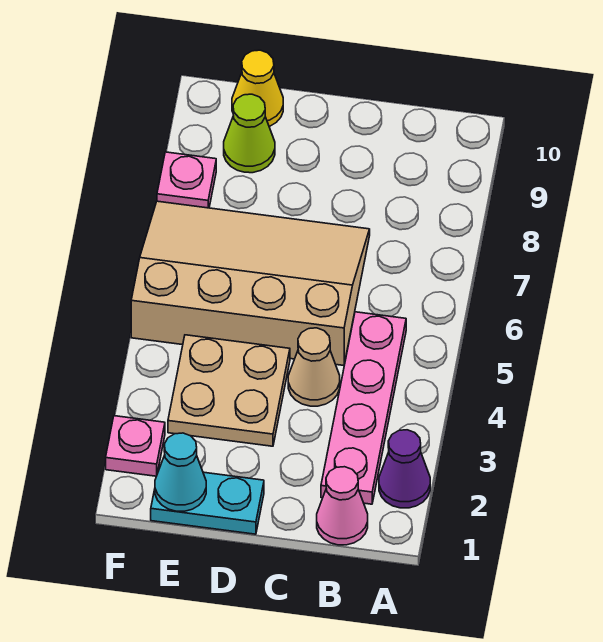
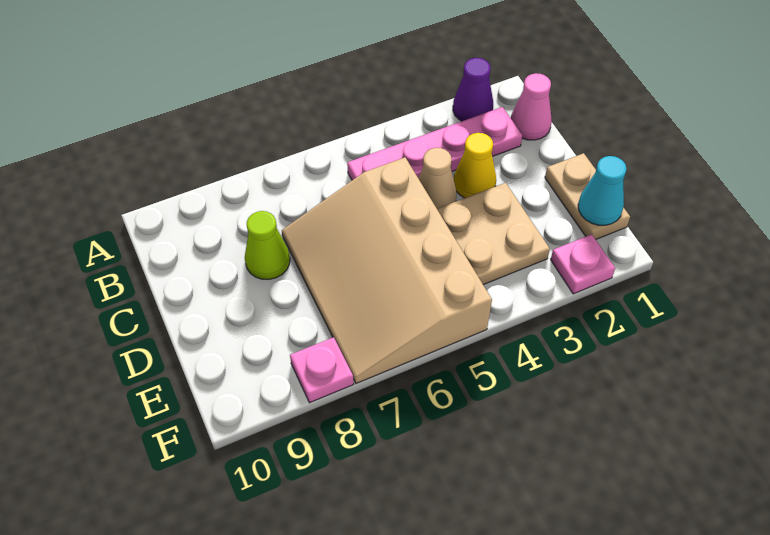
cyan plate D1:E1 level 1 -> tan plate D1:E1 level 1
lime cone E9 level 1 -> lime cone C8 level 1
yellow cone E10 level 1 -> yellow cone C3 level 1

